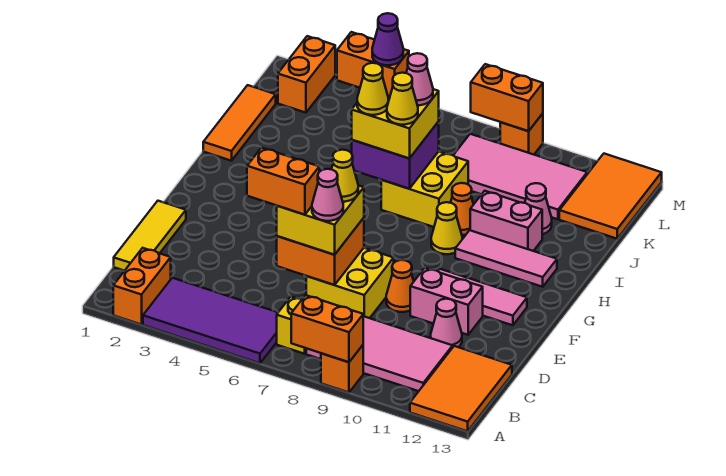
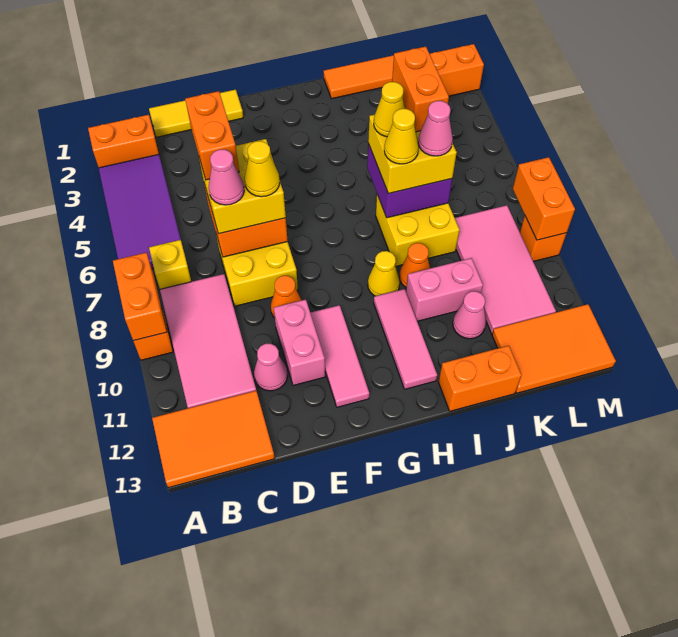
pink brick I10:I11 level 1 -> pink brick I10:J10 level 1
none -> orange brick I13:J13 level 1
purple cone J6 level 5 -> none

